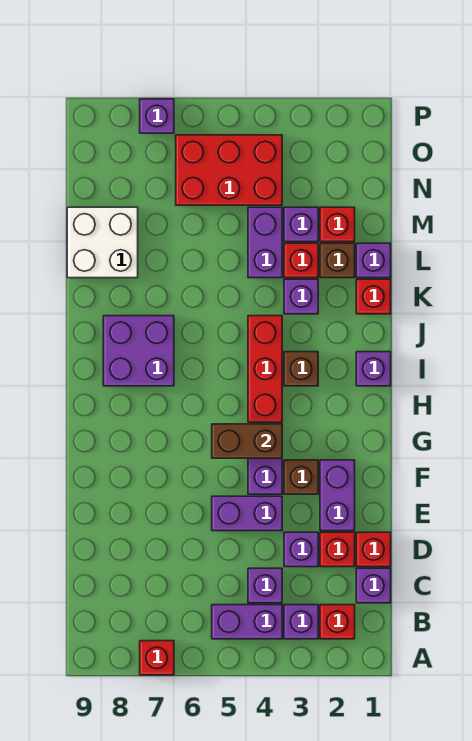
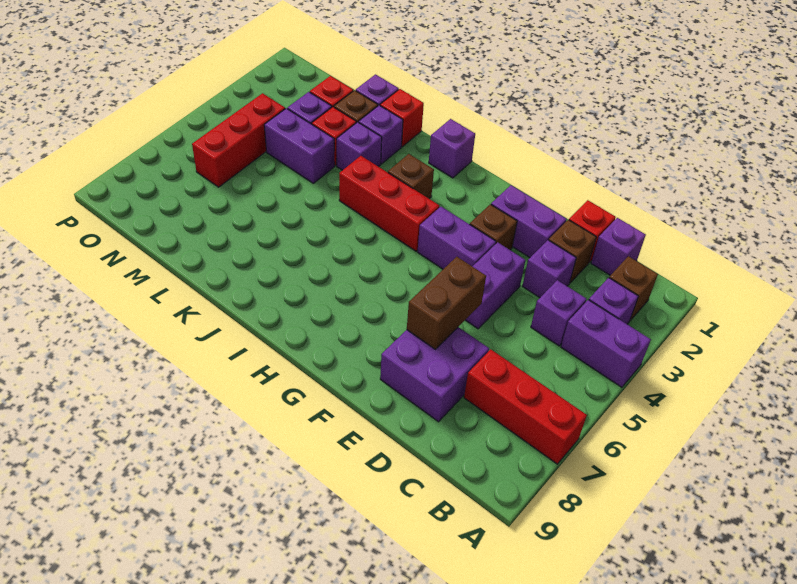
red brick A7 level 1 -> red brick A7:C7 level 1
red brick B2 level 1 -> brown brick B2 level 1
purple brick B4:B5 level 1 -> purple brick A4:B4 level 1
red brick D2 level 1 -> brown brick D2 level 1
brown brick G4:G5 level 2 -> brown brick E6:E7 level 2
purple brick I7:J8 level 1 -> purple brick D7:E8 level 1
white brick L8:M9 level 1 -> none
red brick N4:O6 level 1 -> red brick N4:N6 level 1
purple brick P7 level 1 -> purple brick K2 level 1

